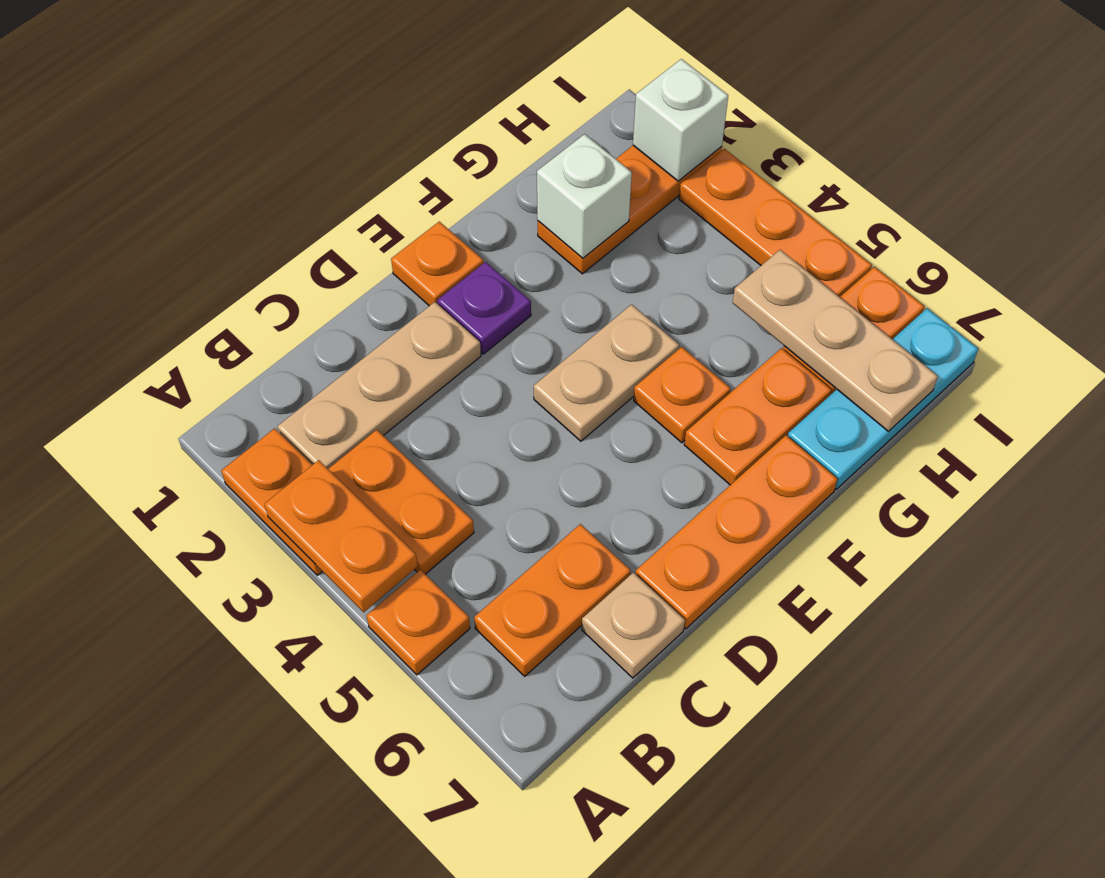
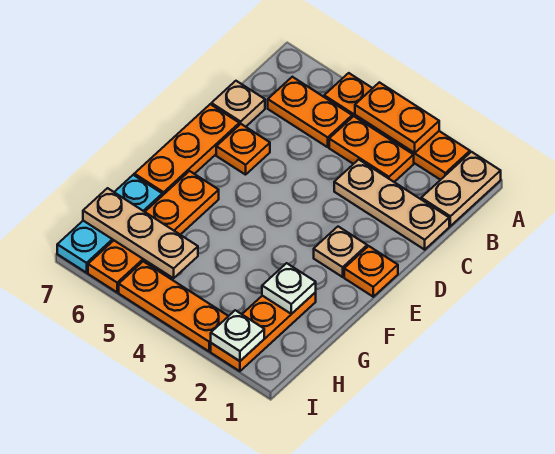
tan plate B2:D2 level 1 -> tan plate C1:C3 level 1
orange plate B6:C6 level 1 -> orange plate B5:B6 level 1
purple plate E2 level 1 -> tan plate E2 level 1
tan plate E4:F4 level 1 -> tan plate A1:B1 level 1
orange plate F5 level 1 -> orange plate D6 level 1
white brick G2 level 2 -> white plate G2 level 2
white brick I2 level 2 -> white plate I2 level 2

